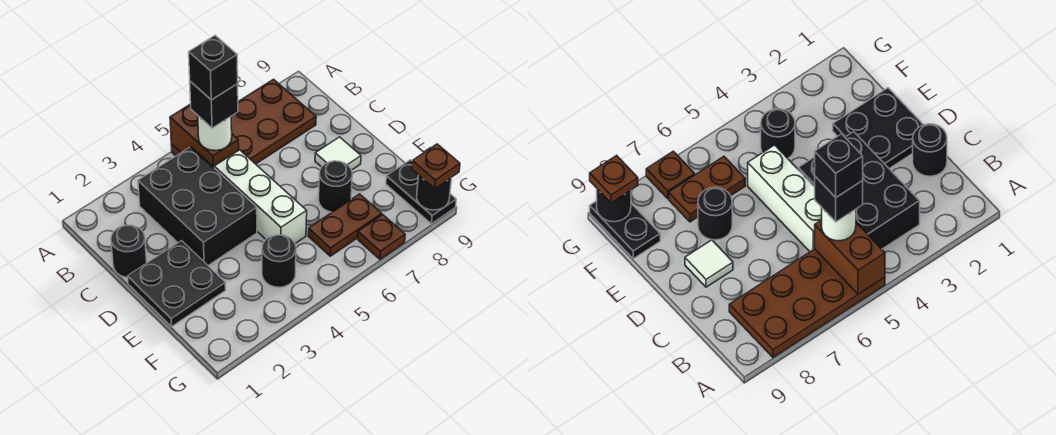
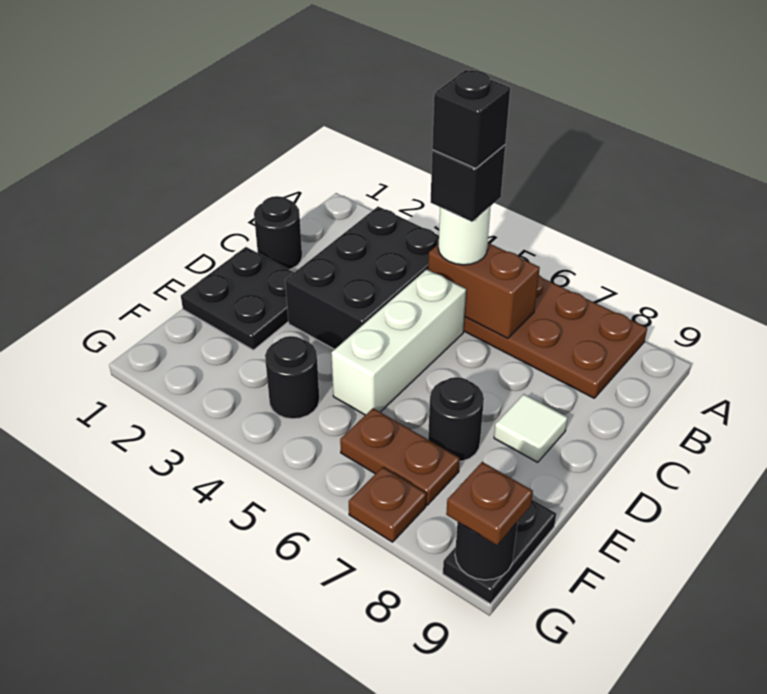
brown brick A5:B5 level 2 -> brown brick B5:B6 level 2

